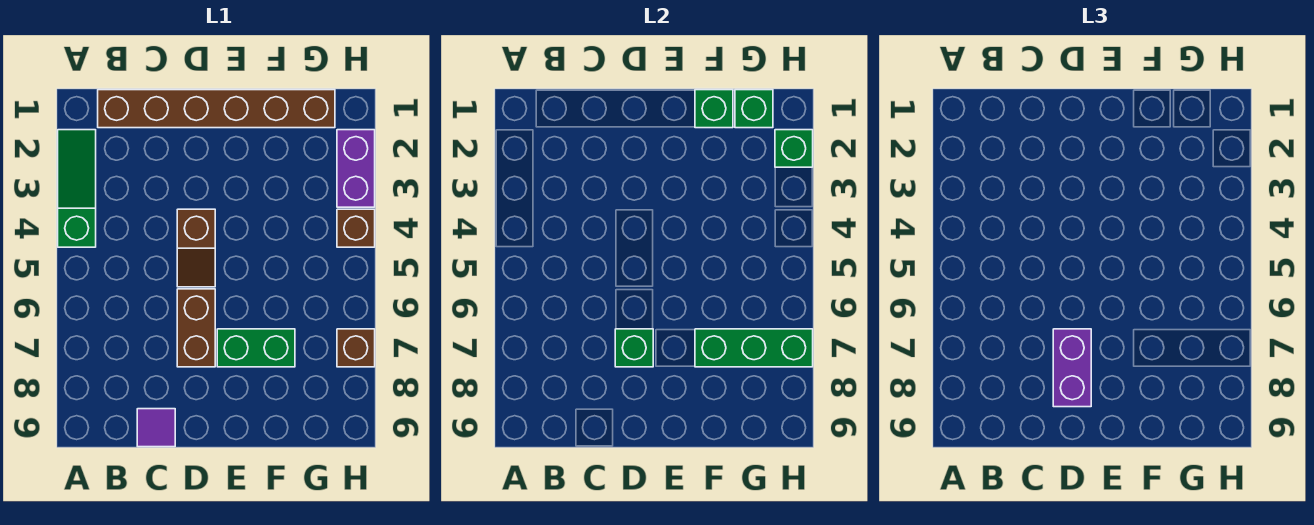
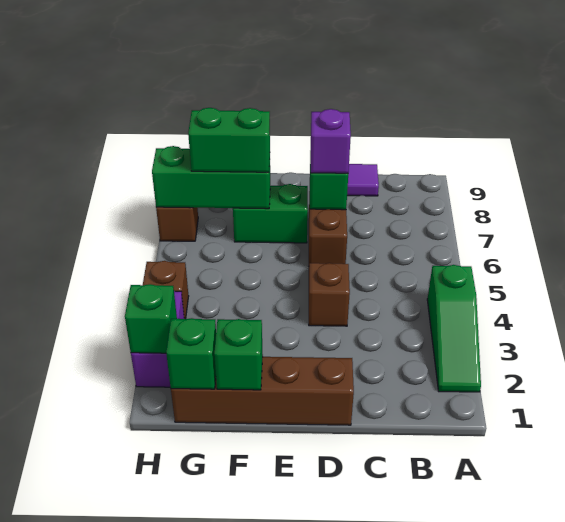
brown brick B1:G1 level 1 -> brown brick D1:G1 level 1
purple brick D7:D8 level 3 -> purple brick D7 level 3
none -> green brick F7:G7 level 3

